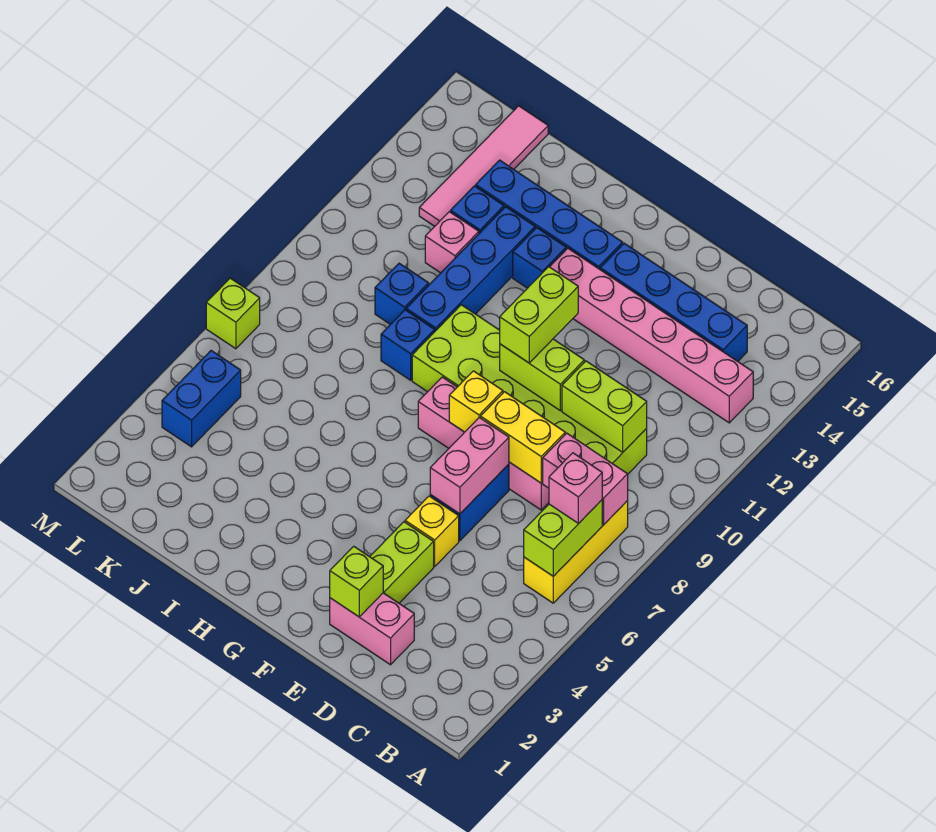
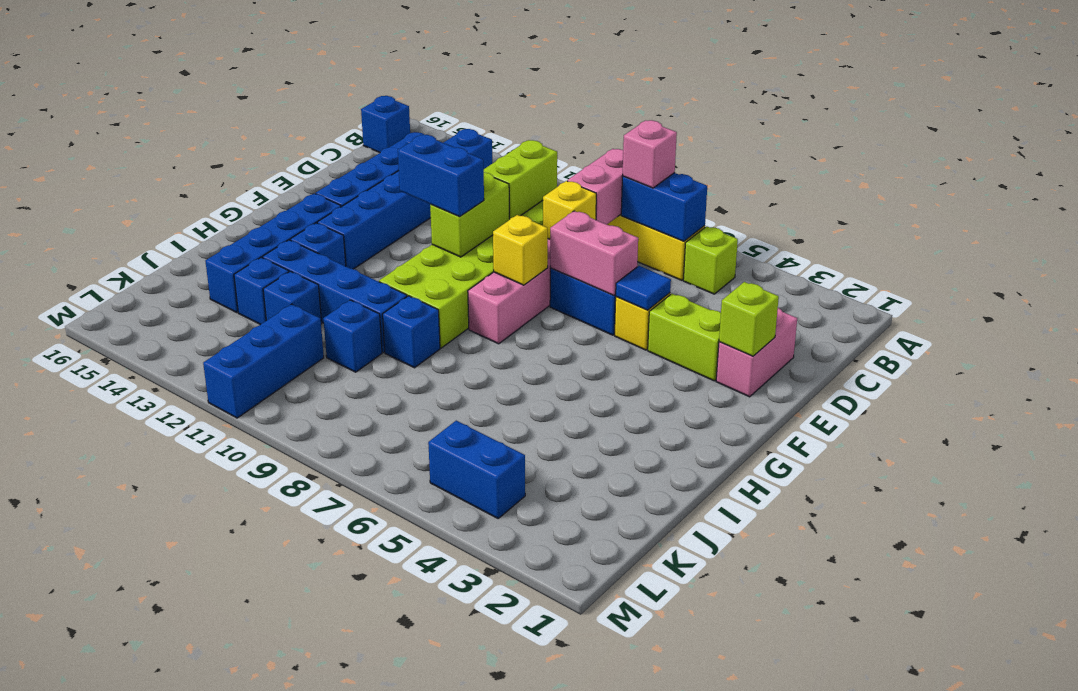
lime brick B6:B7 level 2 -> blue brick B6:B7 level 2
pink brick B13:G13 level 1 -> blue brick B13:G13 level 1
none -> blue brick B16 level 1
yellow brick D8:E8 level 2 -> yellow brick D8 level 2
none -> blue tile E5 level 2
lime brick F10:F11 level 3 -> blue brick F10:F11 level 3
pink brick J12 level 1 -> blue brick J12 level 1
none -> blue brick K11:M11 level 1
pink tile K13:K16 level 1 -> none
lime brick M7 level 1 -> lime brick B5 level 1

